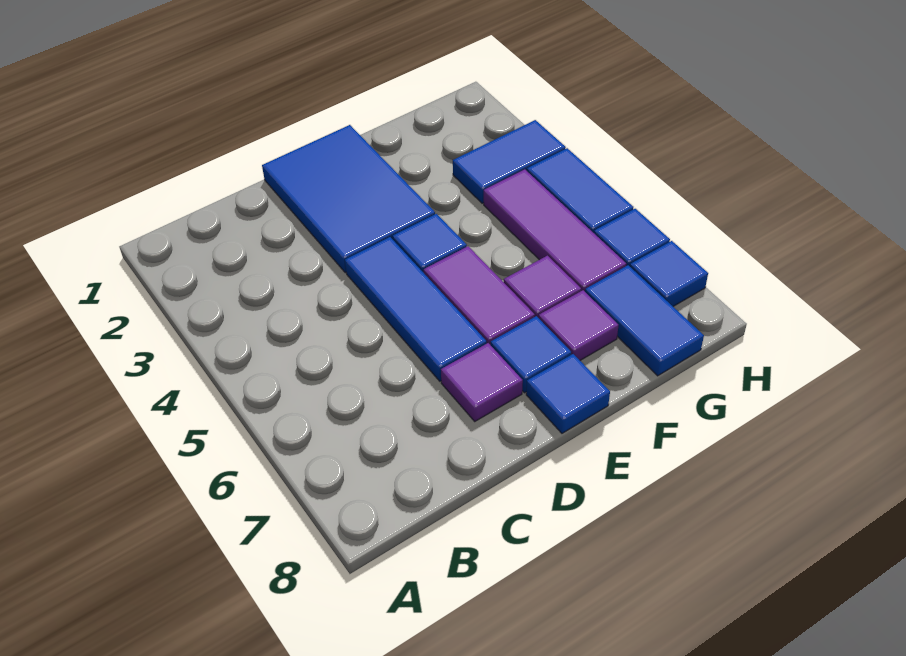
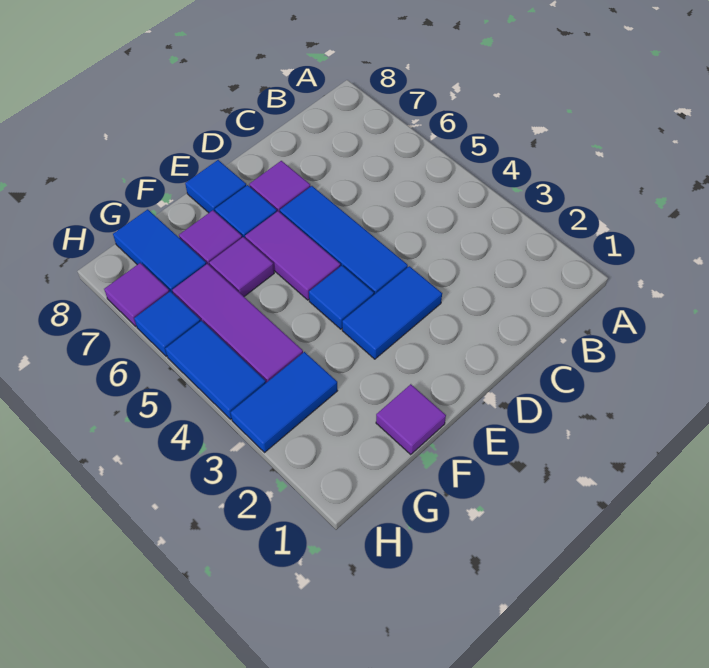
blue tile D1:E3 level 1 -> blue tile D3:E3 level 1
none -> purple tile F1 level 1
blue tile H7 level 1 -> purple tile H7 level 1

